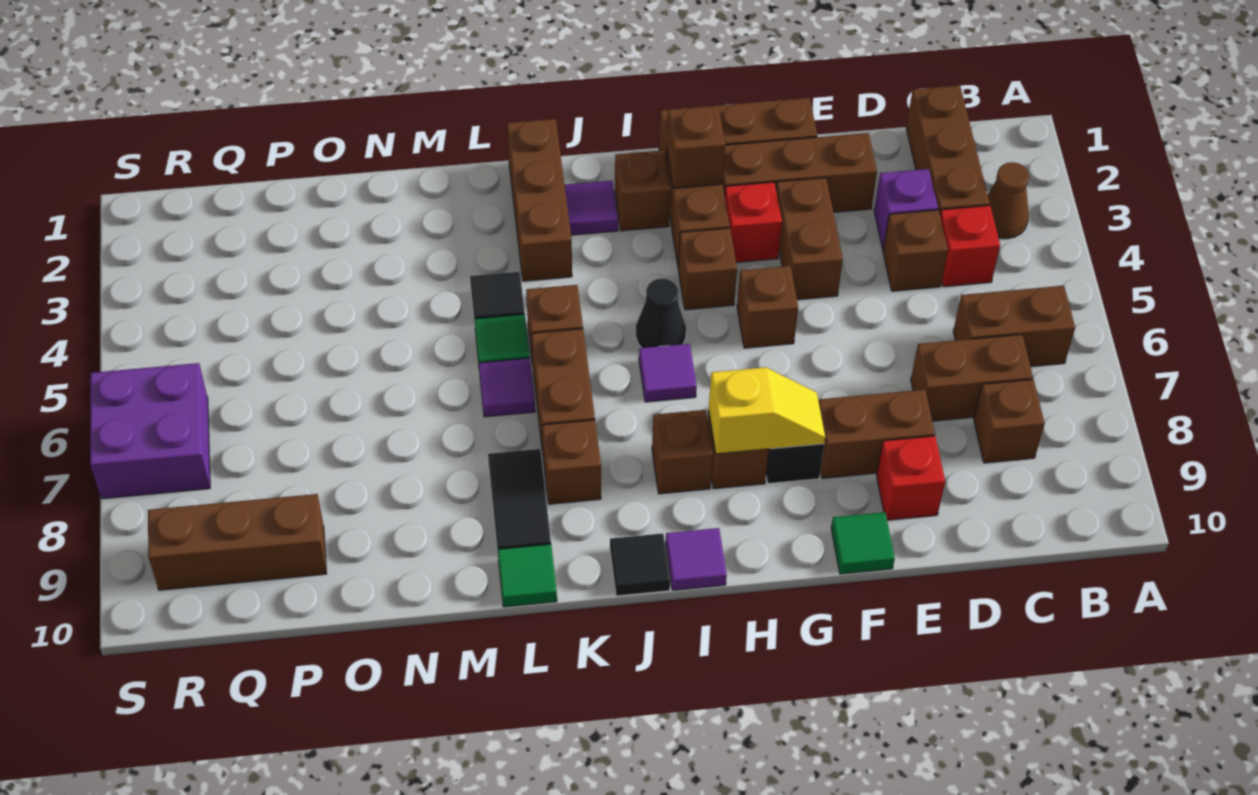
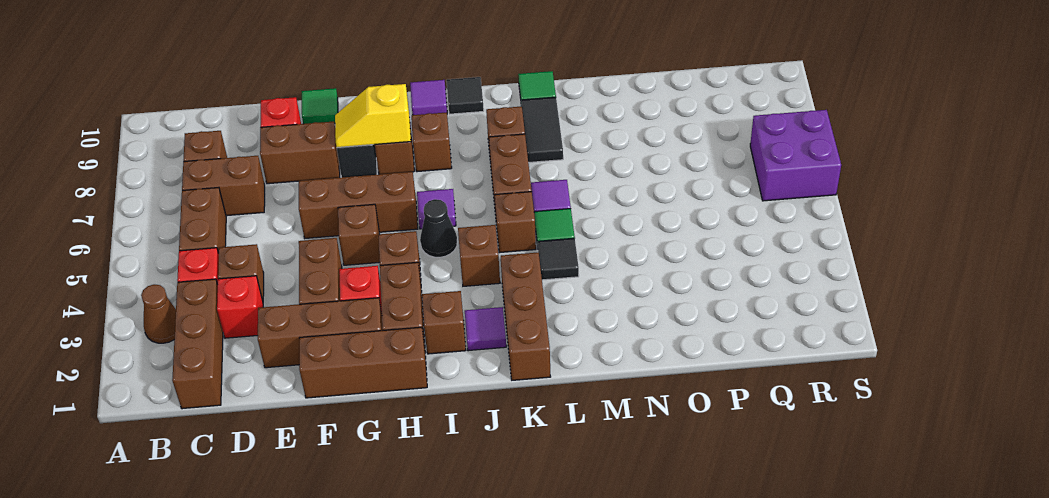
brown brick B6:C6 level 1 -> brown brick C5:C6 level 1
purple brick D3 level 1 -> red brick D3 level 1
brown brick H2 level 2 -> brown brick J4 level 1
brown brick P9:R9 level 1 -> brown brick F6:H6 level 1

